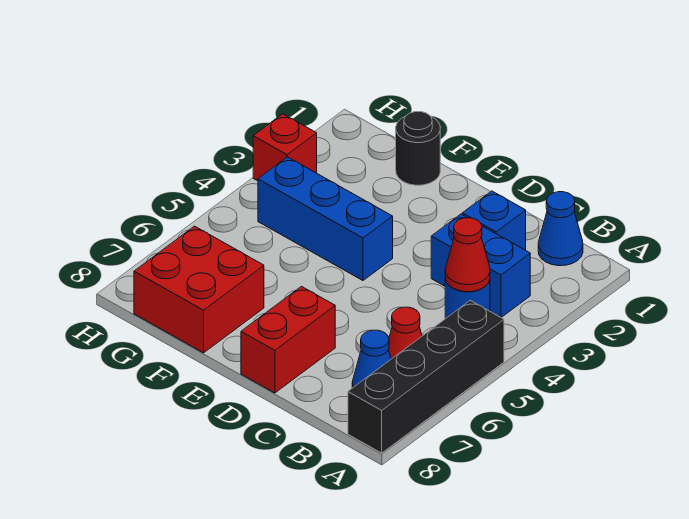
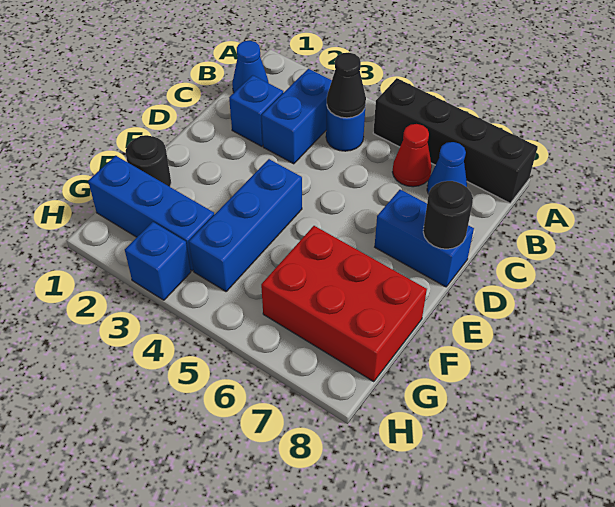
red cone B4 level 2 -> black cone B4 level 2
red brick D7:D8 level 1 -> blue brick D7:D8 level 1
none -> black round brick D8 level 2
red brick F7:G8 level 1 -> red brick F6:G8 level 1
none -> blue brick G1:G3 level 1
red brick H3 level 1 -> blue brick H3 level 1

